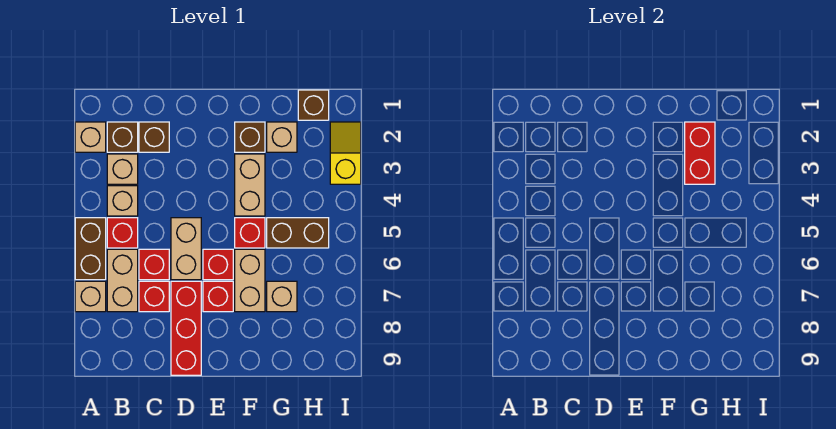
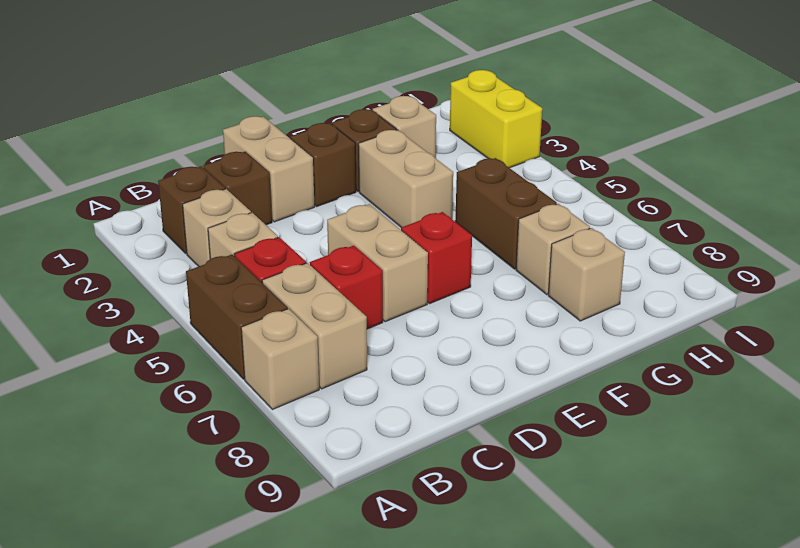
tan brick A2 level 1 -> tan brick G8 level 1
red brick C7 level 1 -> none
red brick D7:D9 level 1 -> none
red brick E7 level 1 -> none
red brick F5 level 1 -> none
tan brick F6:F7 level 1 -> tan brick D1:D2 level 1
red brick G2:G3 level 2 -> none
brown brick G5:H5 level 1 -> brown brick G5:G6 level 1
brown brick H1 level 1 -> brown brick E2 level 1
yellow slope I2:I3 level 1 top 3 -> yellow brick I2:I3 level 1

